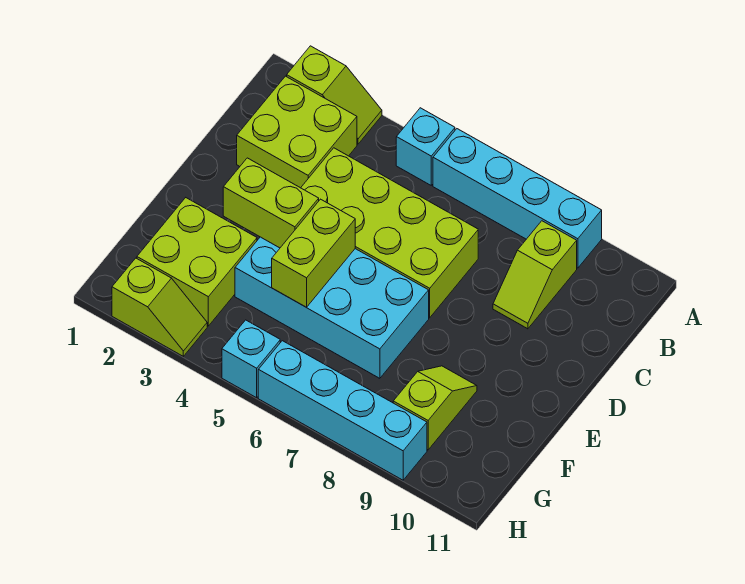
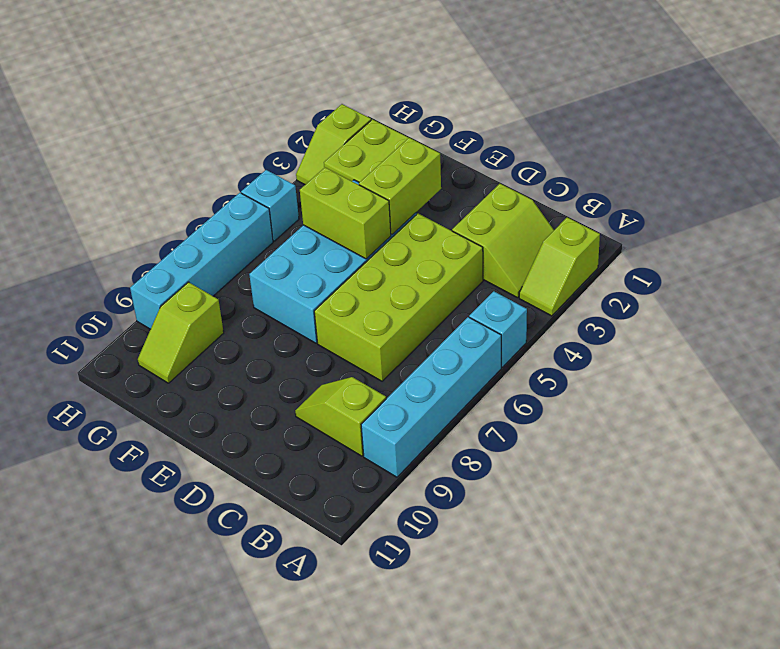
lime brick B2:C3 level 1 -> lime slope B2:C3 level 1 top C
lime slope F9:G9 level 1 top G -> lime slope G9:G10 level 1 top 9

